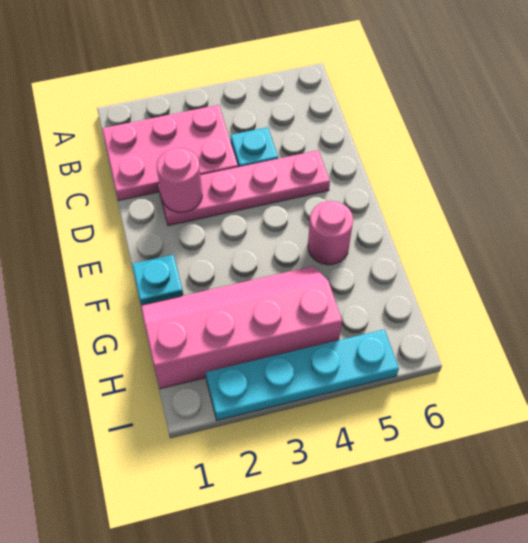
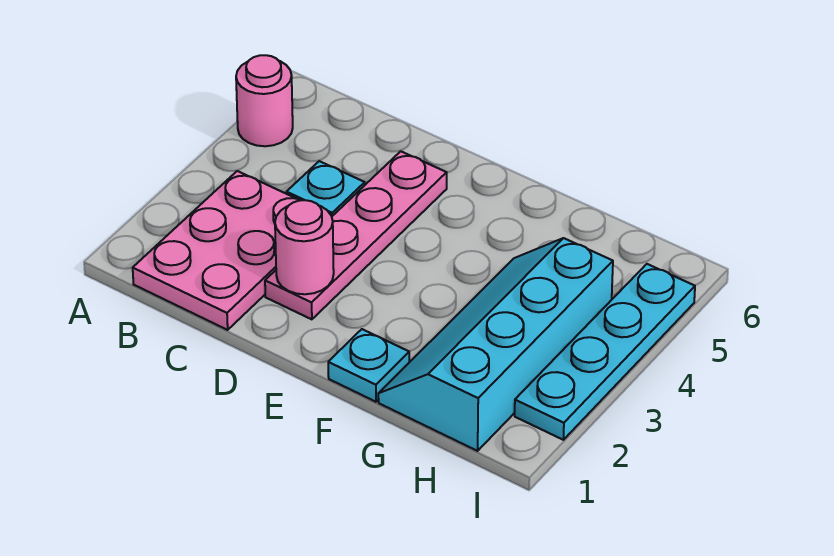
pink round brick F5 level 1 -> pink round brick A5 level 1
pink slope G1:H4 level 1 top H -> cyan slope G1:H4 level 1 top H

